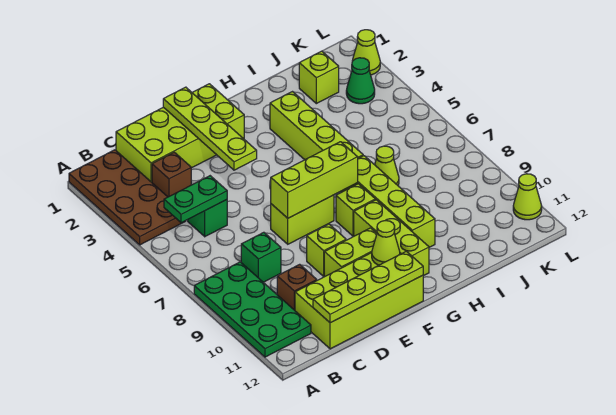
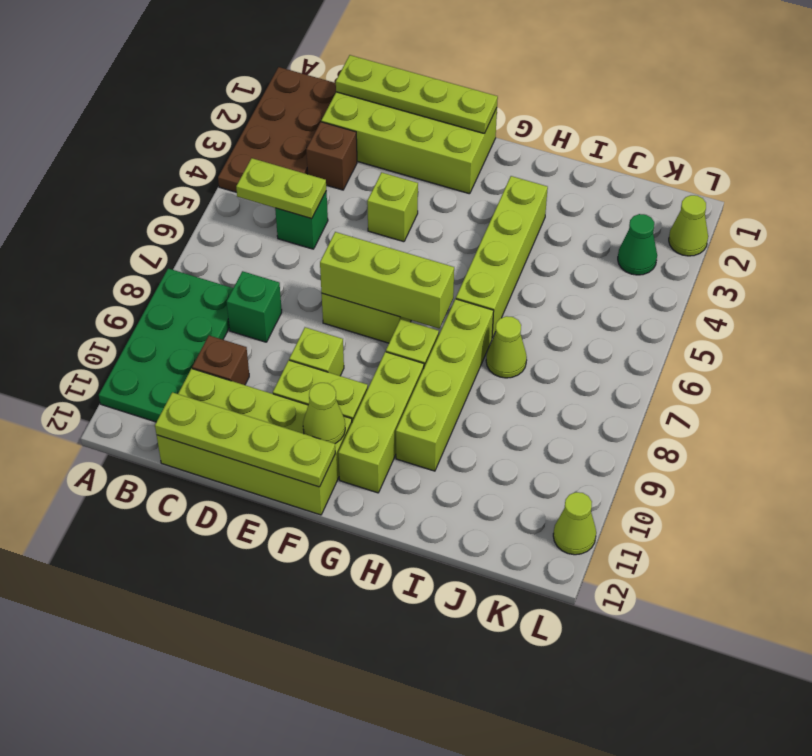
green plate B5:C5 level 2 -> lime plate B5:C5 level 2
lime plate E1:E4 level 2 -> lime plate C1:F1 level 2
lime brick J2 level 1 -> lime brick E4 level 1

